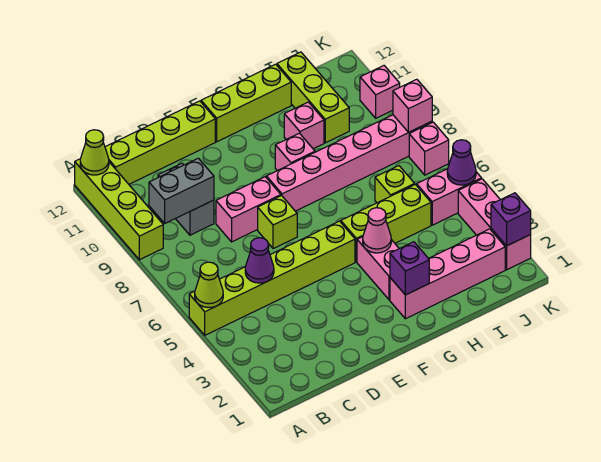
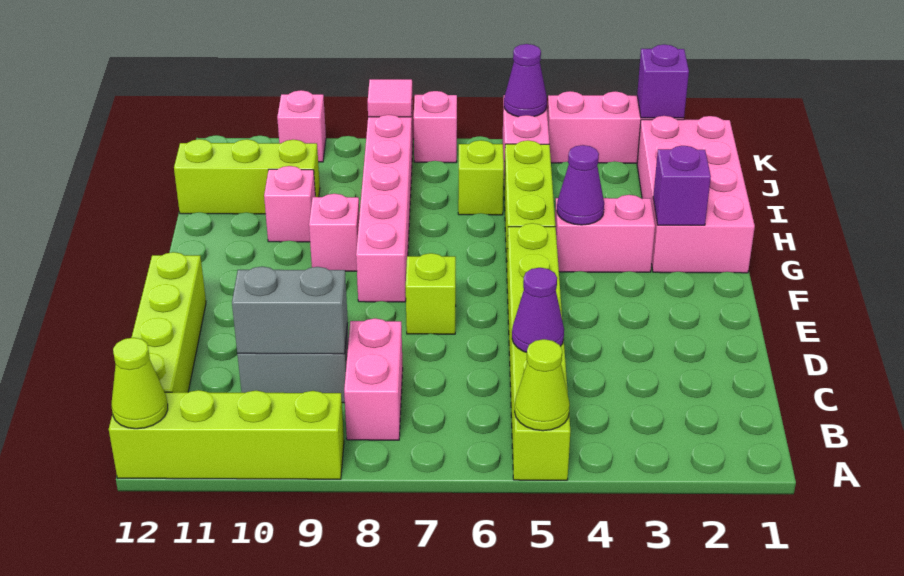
grey brick B9:C9 level 2 -> grey brick C9:C10 level 2
pink brick D8:E8 level 1 -> pink brick B8:C8 level 1
lime brick F12:H12 level 1 -> none
pink brick G2:J2 level 1 -> pink brick G1:J2 level 1
pink cone G4 level 2 -> purple cone G4 level 2
pink brick K8 level 2 -> pink tile K8 level 2

